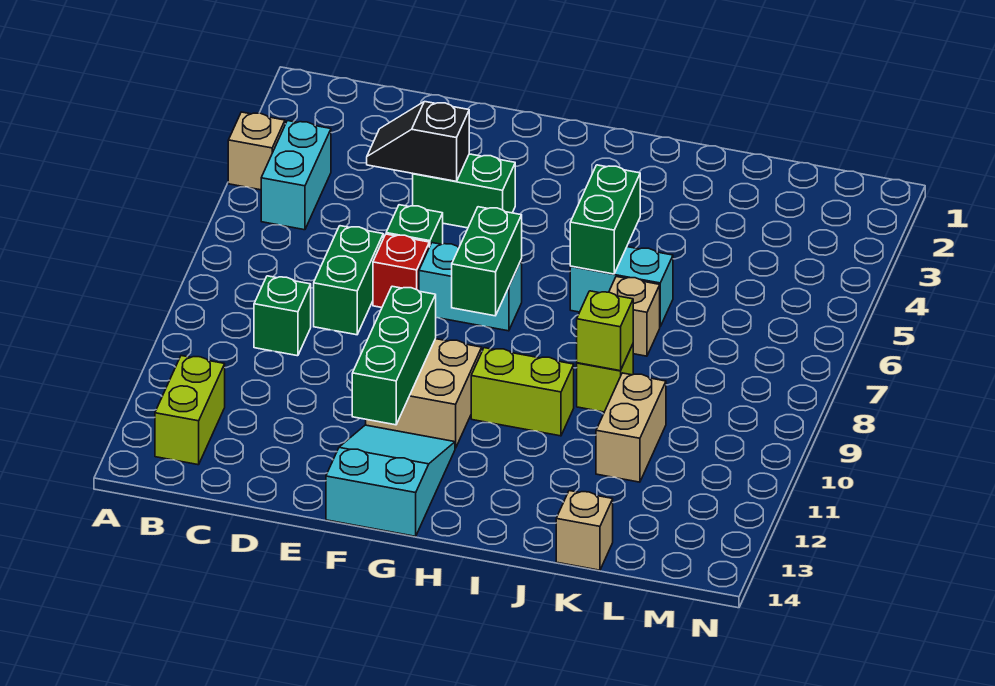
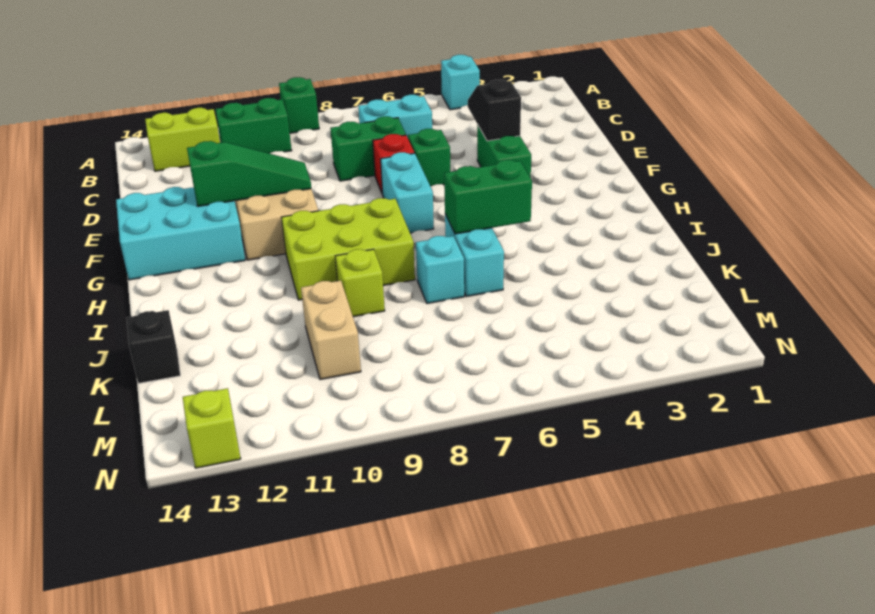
tan brick A4 level 1 -> cyan brick A4 level 1
cyan brick B4:B5 level 1 -> cyan brick C6:C7 level 1
green brick C9 level 1 -> green brick A9 level 1
green brick F10:F12 level 2 -> green slope F10:F12 level 2 top 12
cyan slope F12:G14 level 1 top 14 -> cyan brick F12:G14 level 1
green brick G7:G8 level 2 -> green brick B10:B11 level 1
lime brick H10:I10 level 1 -> lime brick H8:I10 level 1
tan brick J7 level 1 -> cyan brick J7 level 1
lime brick J9 level 2 -> lime brick N13 level 1
tan brick K10:K11 level 1 -> tan brick K10:L10 level 1
tan brick K14 level 1 -> black brick K14 level 1

